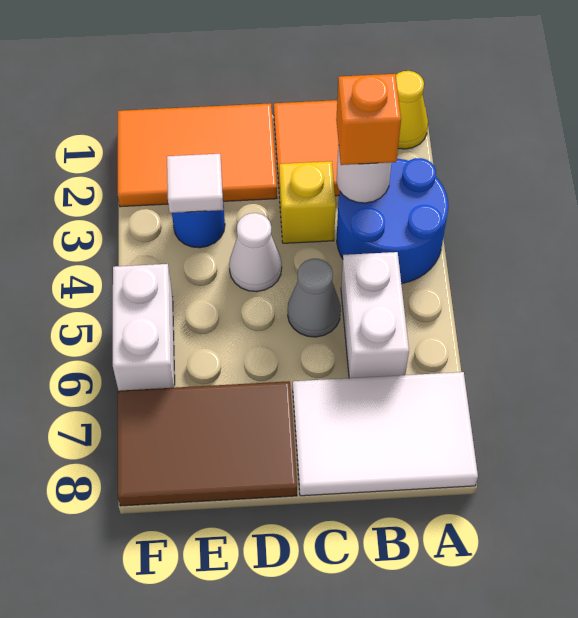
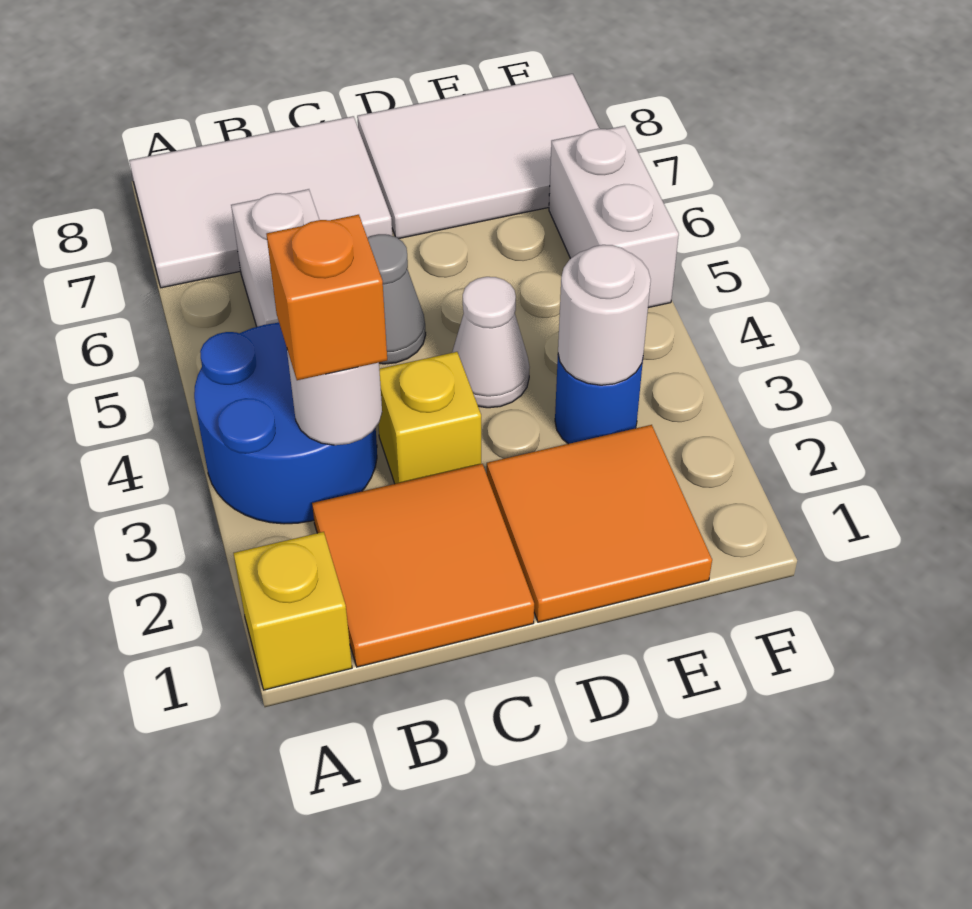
yellow cone A1 level 1 -> yellow brick A1 level 1
orange tile D1:F2 level 1 -> orange tile D1:E2 level 1
brown tile D7:F8 level 1 -> white tile D7:F8 level 1
white tile E3 level 2 -> white round brick E3 level 2

